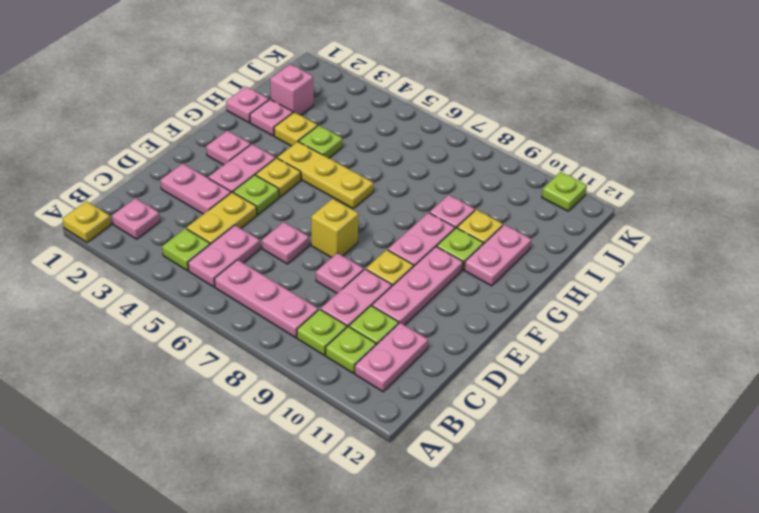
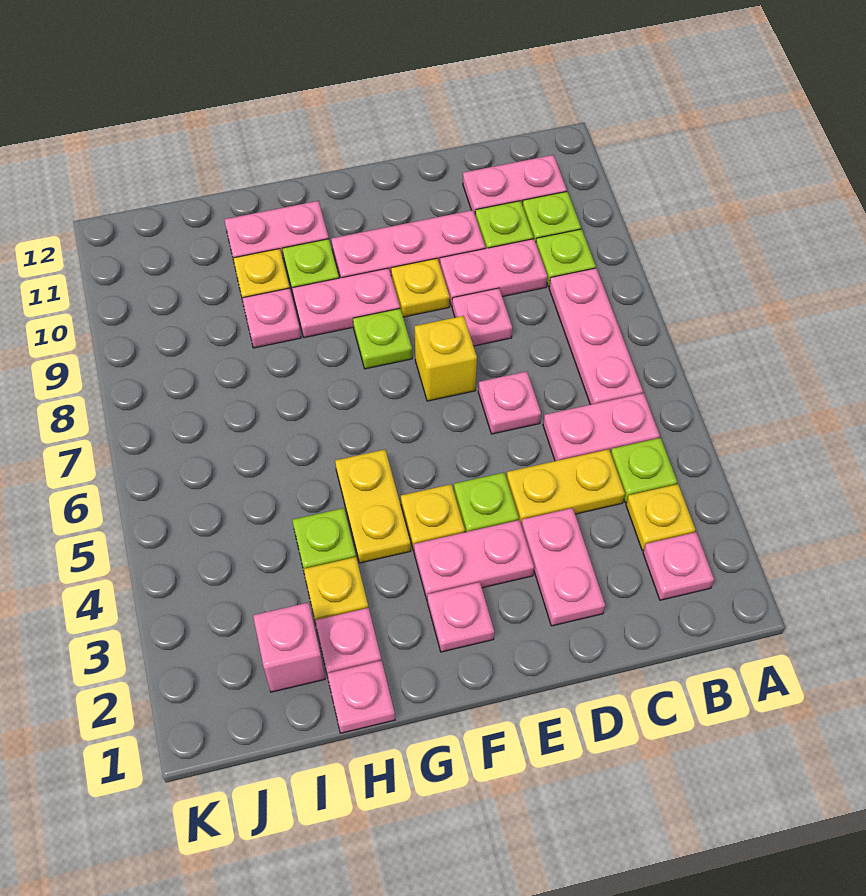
yellow plate A1 level 1 -> yellow plate B3 level 1
yellow plate G4:G6 level 1 -> yellow plate G4:G5 level 1
lime plate K11 level 1 -> lime plate F8 level 1

